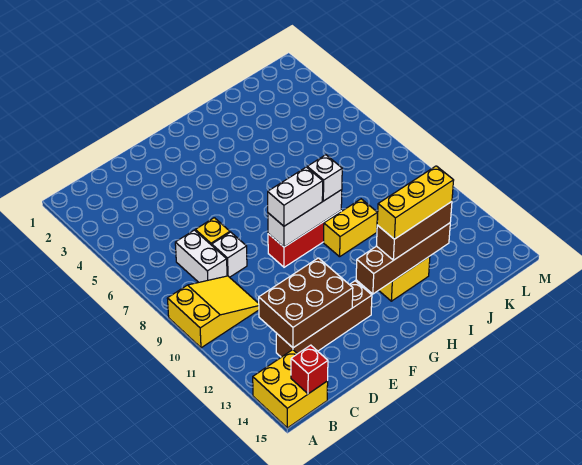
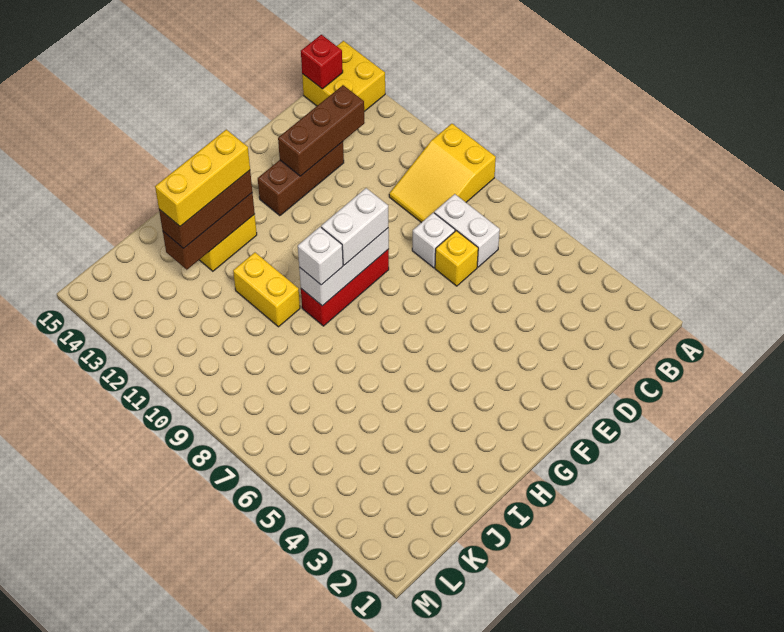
brown brick C12:E13 level 2 -> brown brick C13:E13 level 2
brown brick C13:F13 level 1 -> brown brick D13:F13 level 1
brown brick G13:J13 level 2 -> brown brick H13:J13 level 2
yellow brick H10:I10 level 1 -> yellow brick I10:I11 level 1

